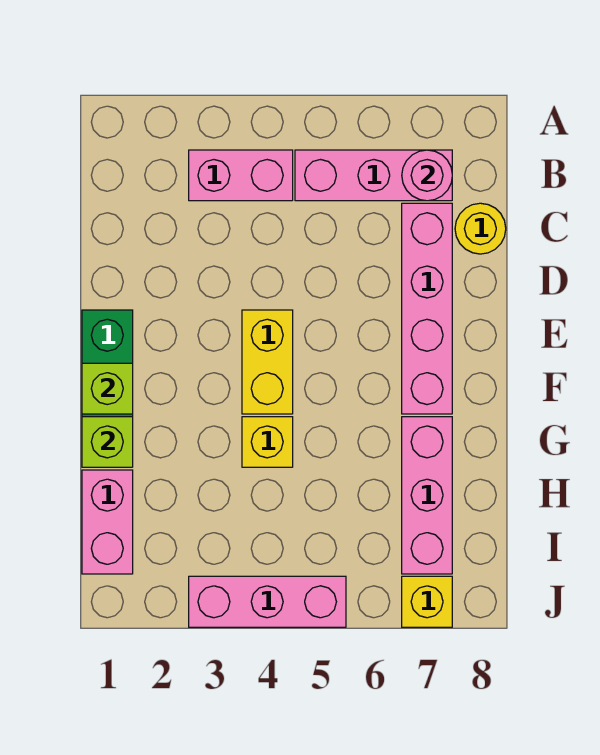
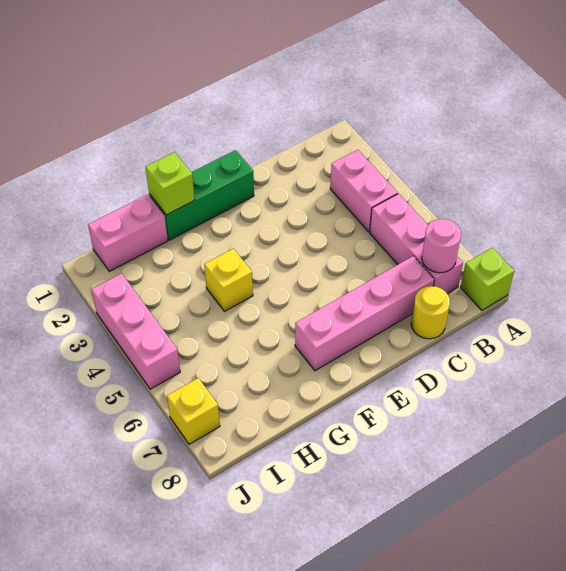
yellow brick E4:F4 level 1 -> none
lime brick F1 level 2 -> lime brick A8 level 1
pink brick G7:I7 level 1 -> none

